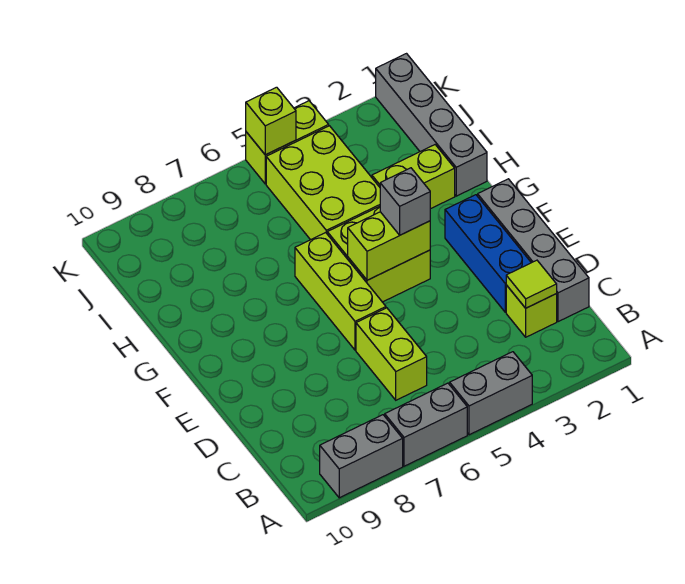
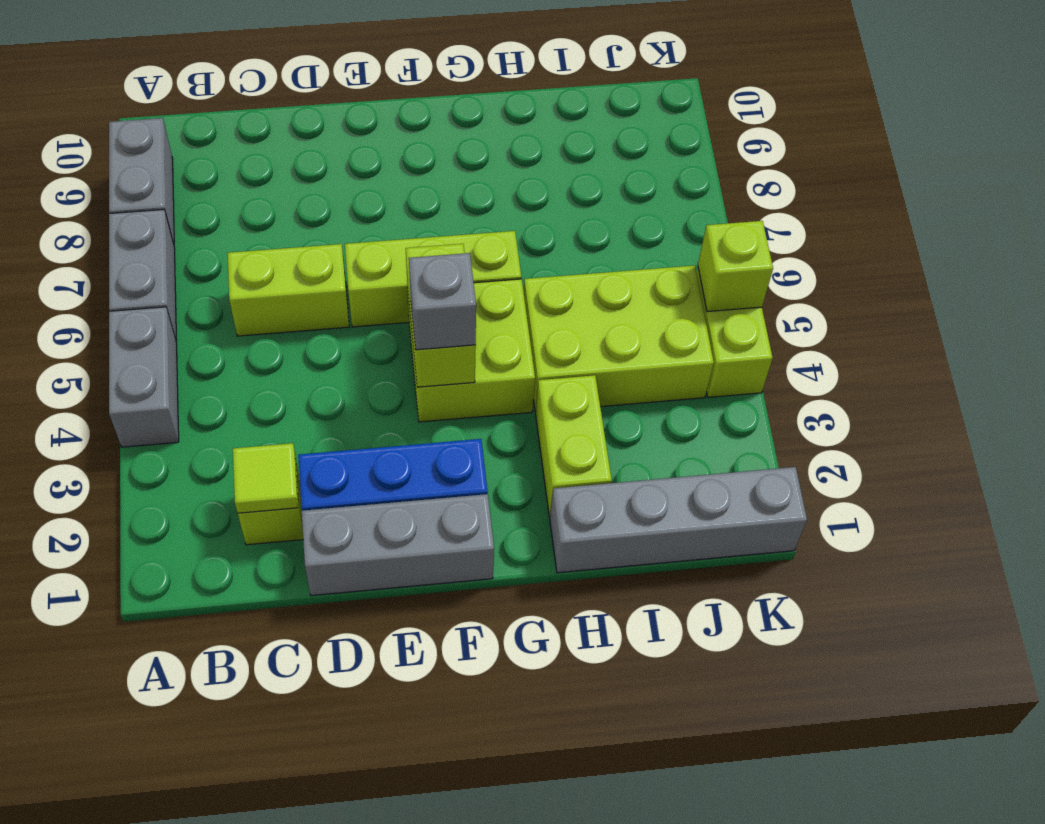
grey brick C1:F1 level 1 -> grey brick D1:F1 level 1

